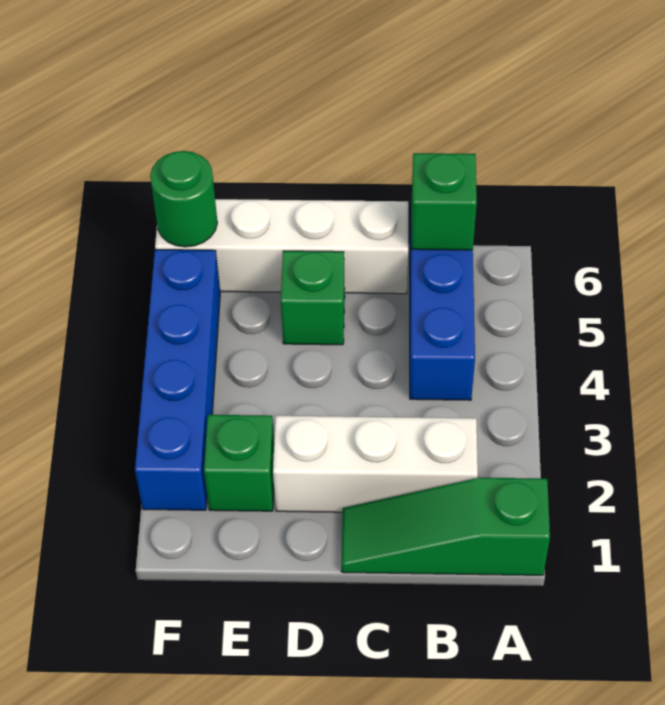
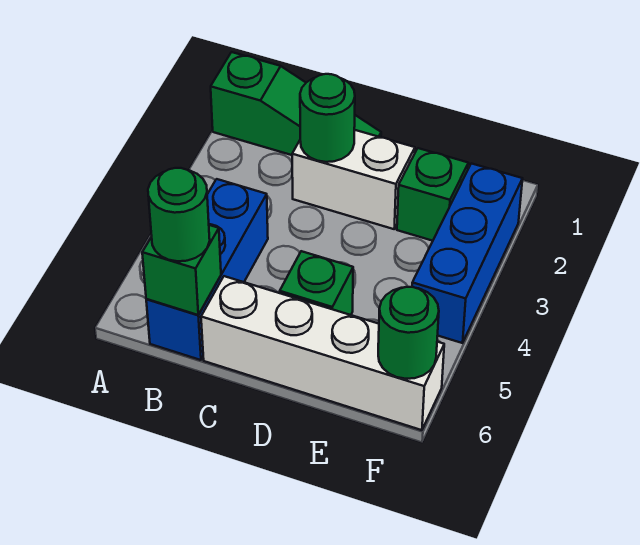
white brick B2:D2 level 1 -> white brick C2:D2 level 1
none -> green round brick B6 level 3
none -> green round brick C2 level 2
blue brick F2:F5 level 1 -> blue brick F2:F4 level 1

